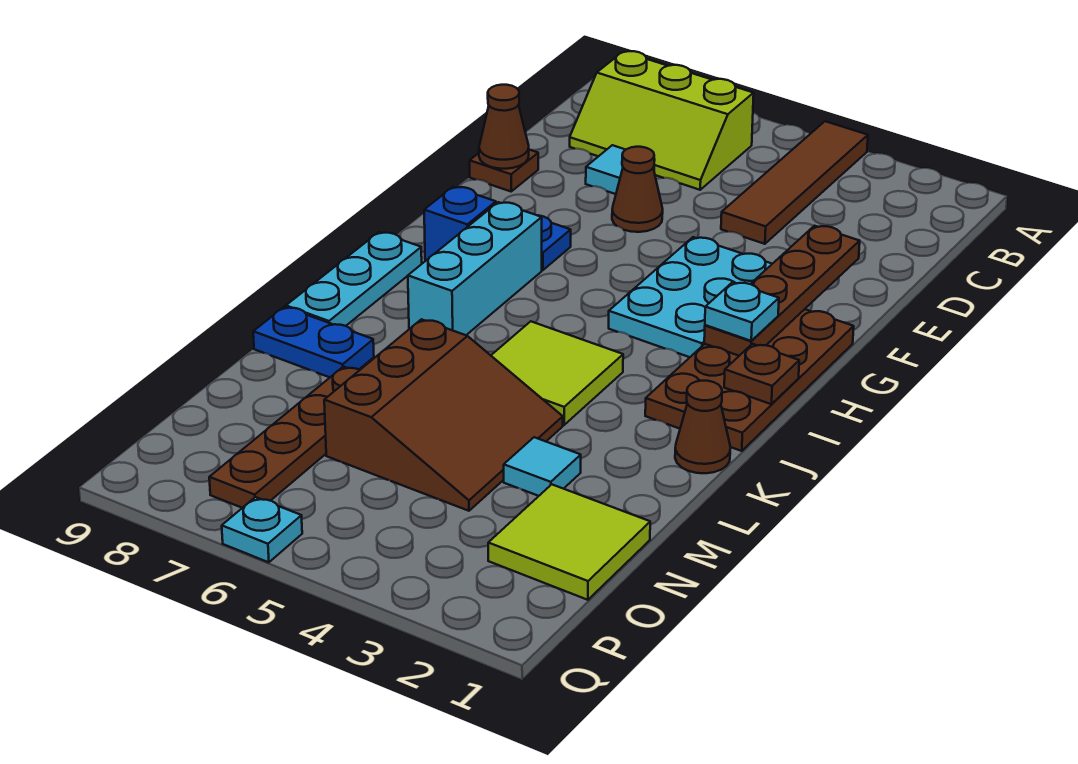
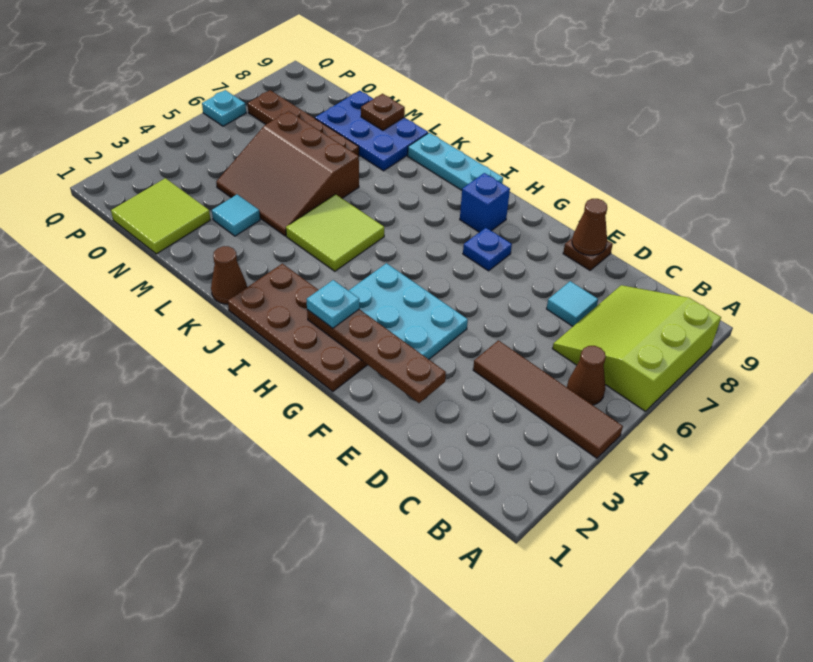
lime slope B6:C8 level 1 top B -> lime slope A6:C8 level 1 top A
brown cone E6 level 1 -> brown cone B5 level 1
cyan brick H7:J7 level 1 -> none
brown plate I1 level 2 -> brown plate M9 level 2
blue plate L8:L9 level 1 -> blue plate L8:N9 level 1

